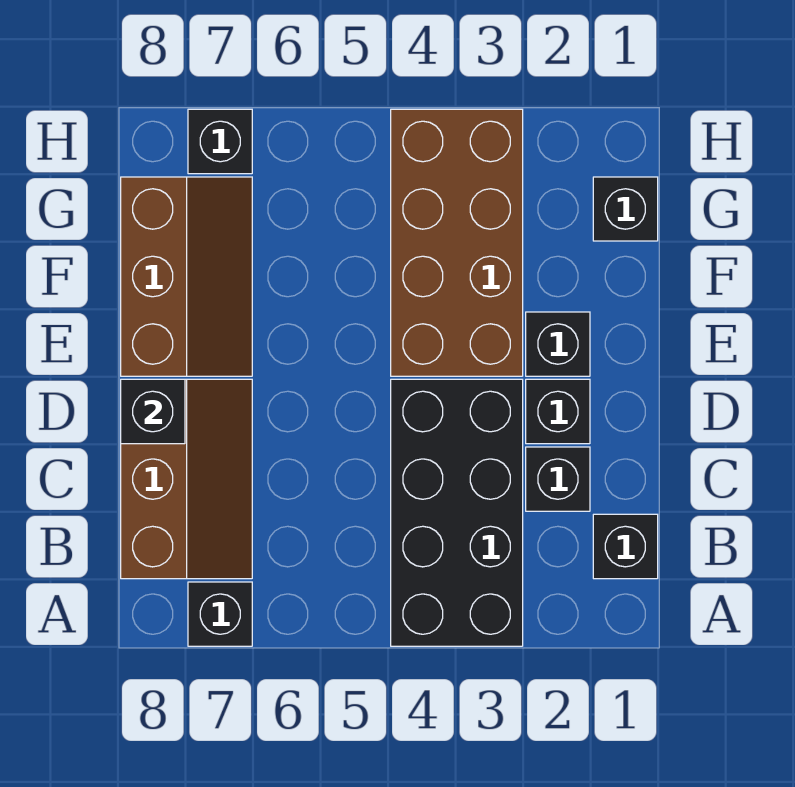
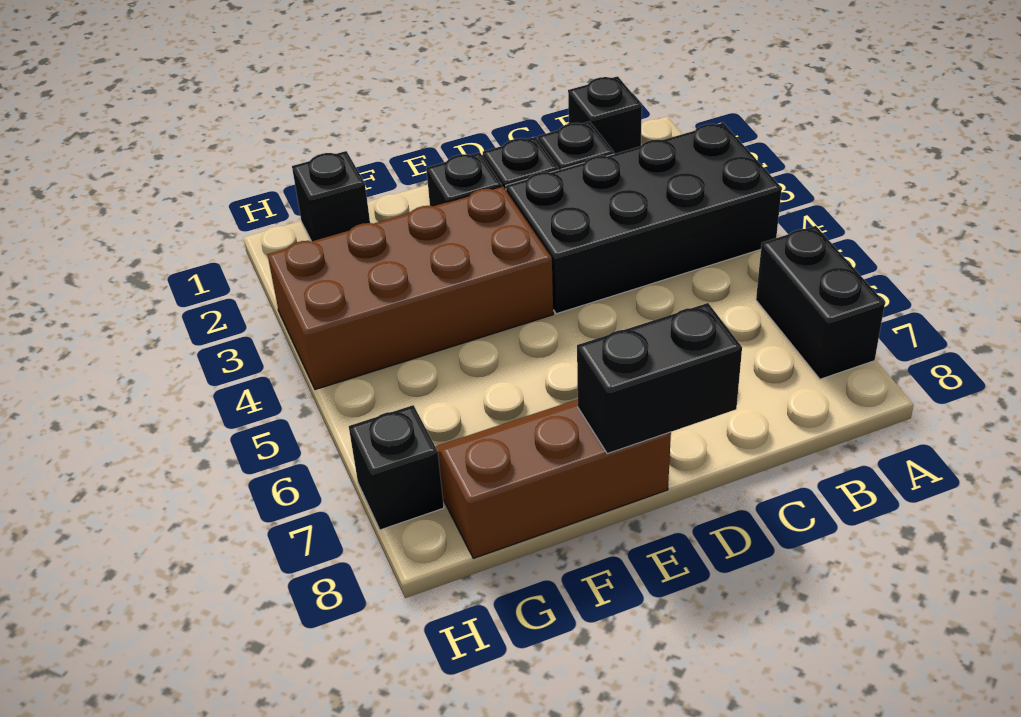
black brick A7 level 1 -> black brick A6:A7 level 1
brown slope B7:D8 level 1 top 8 -> none
black brick D8 level 2 -> black brick D8:E8 level 2

